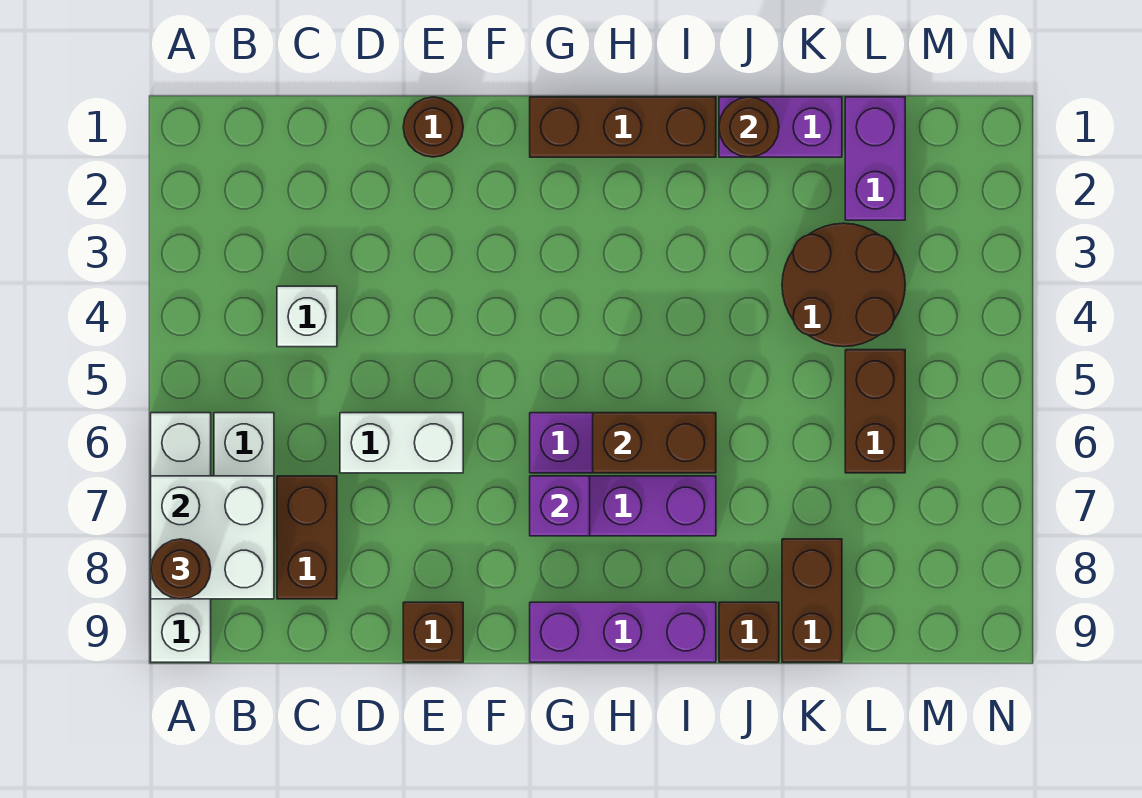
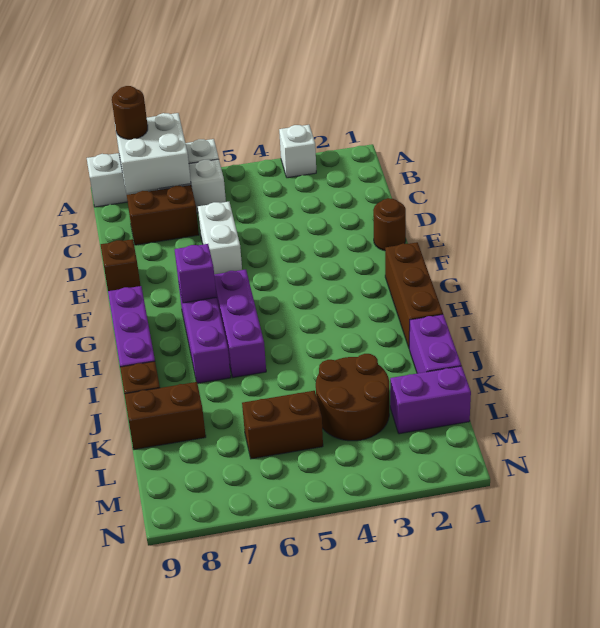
white brick C4 level 1 -> white brick A3 level 1
brown brick H6:I6 level 2 -> none
brown round brick J1 level 2 -> none

